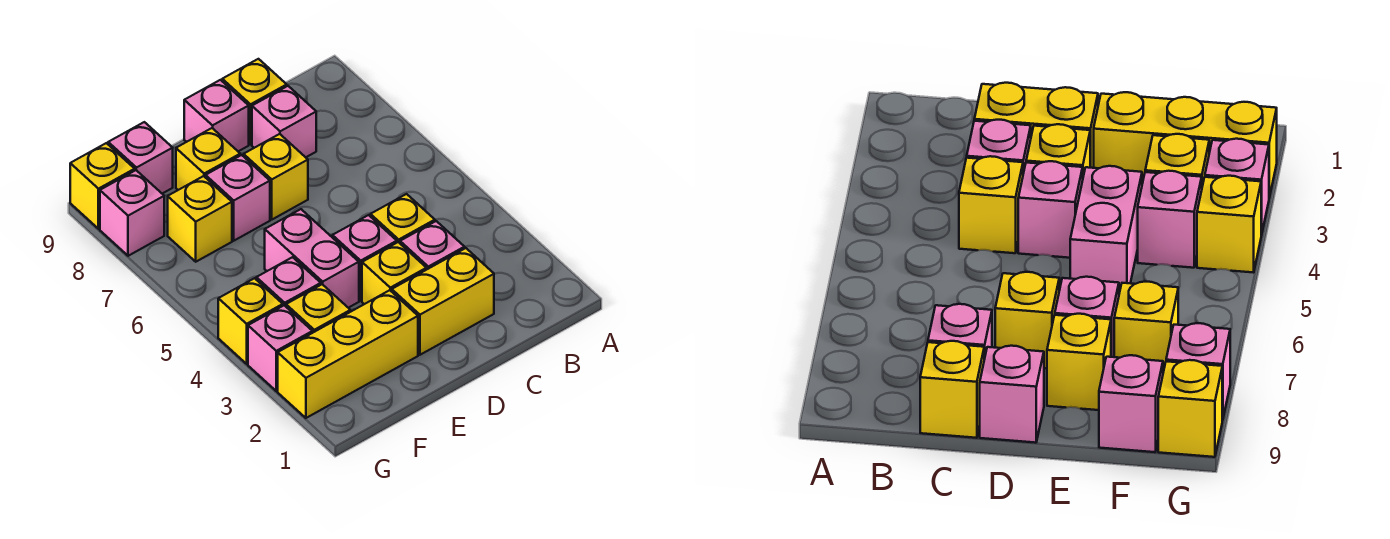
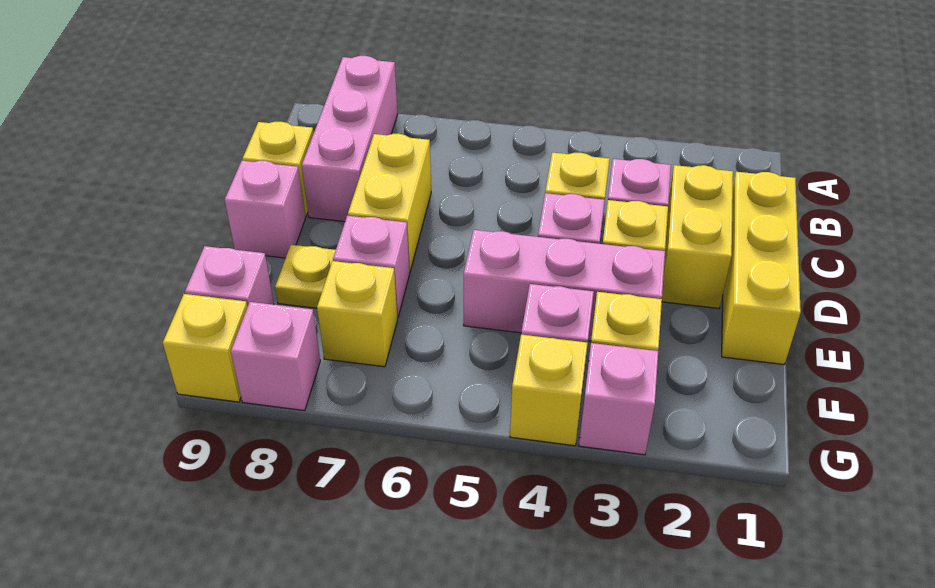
pink brick C8 level 1 -> pink brick A8:C8 level 1
yellow brick D7 level 1 -> yellow brick C7:D7 level 1
yellow brick E2:G2 level 1 -> yellow brick C1:E1 level 1
pink brick E4:E5 level 1 -> pink brick E3:E5 level 1
yellow brick E8 level 1 -> yellow plate E8 level 1

